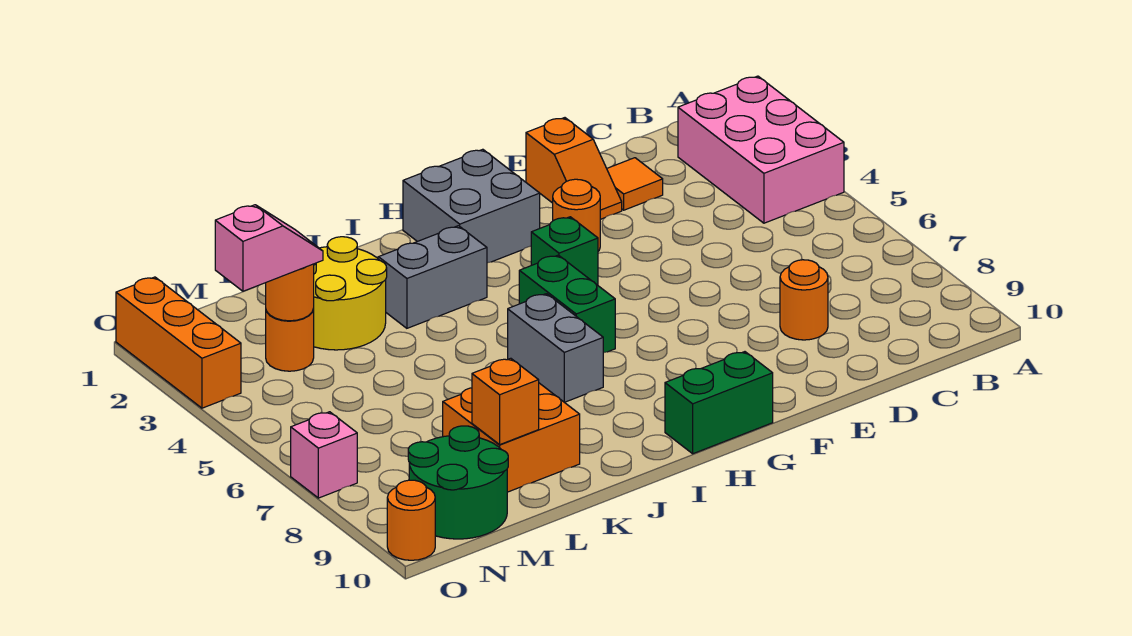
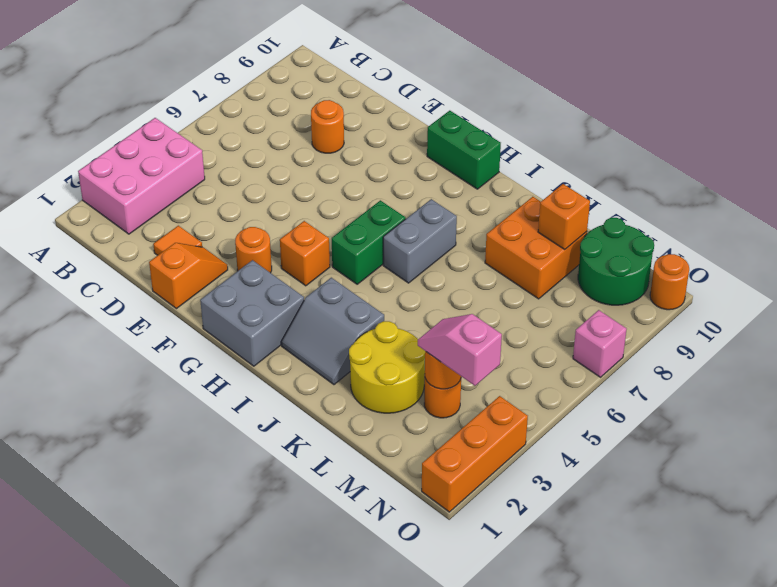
green brick G4 level 1 -> orange brick G4 level 1

